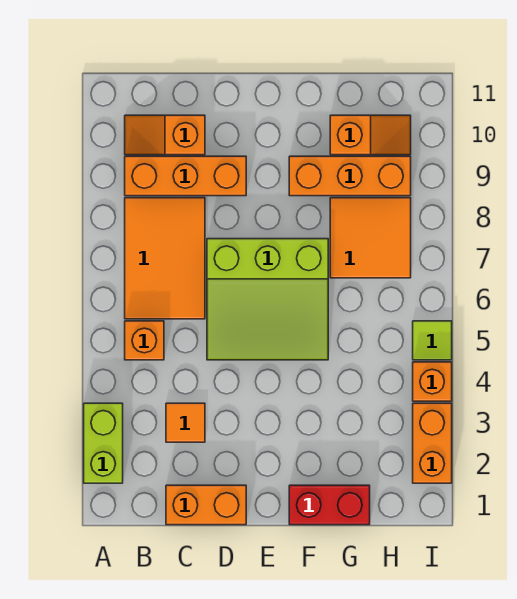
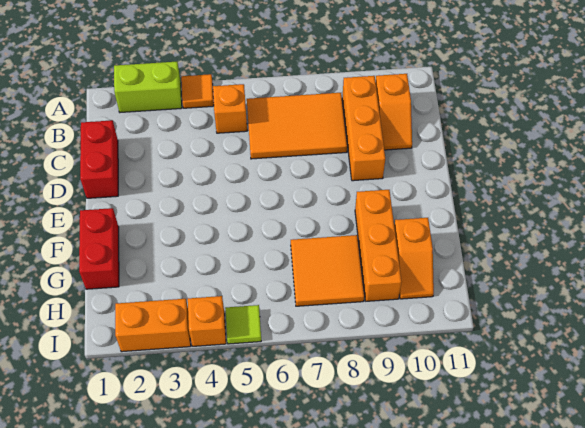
orange slope B10:C10 level 1 top C -> orange slope B10:C10 level 1 top B
orange brick C1:D1 level 1 -> red brick C1:D1 level 1
orange tile C3 level 1 -> orange tile A4 level 1
lime slope D5:F7 level 1 top 7 -> none

